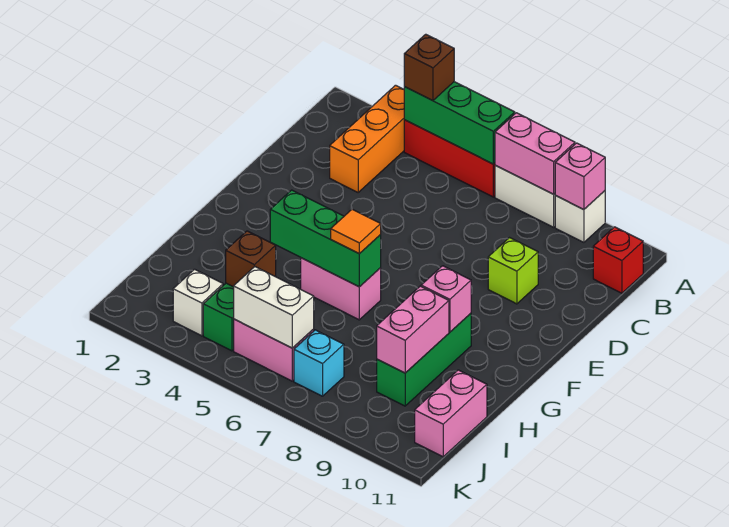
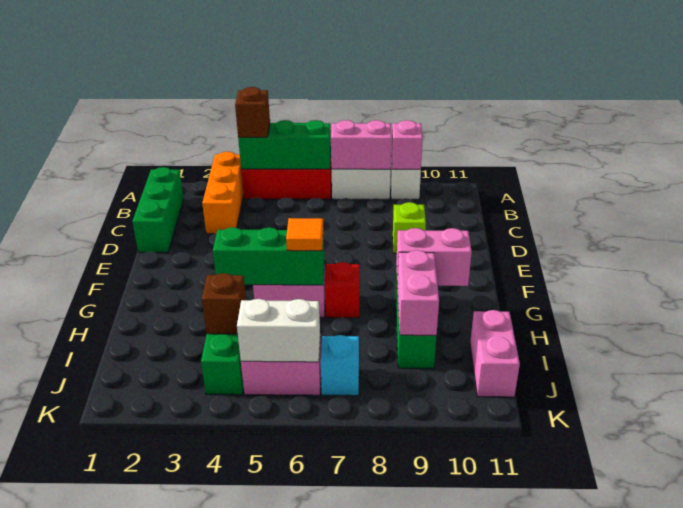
none -> green brick B1:D1 level 1
red brick B11 level 1 -> red brick G7 level 1
pink brick G9 level 2 -> pink brick G9:G10 level 2
white brick J3 level 1 -> none

